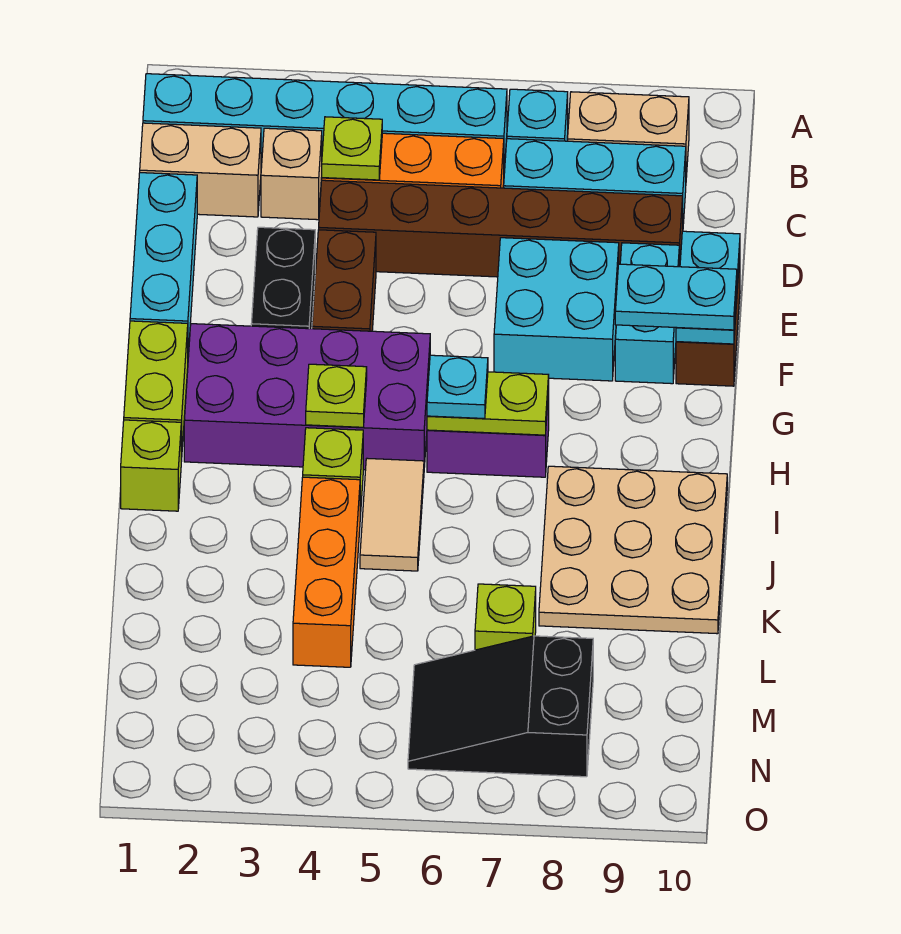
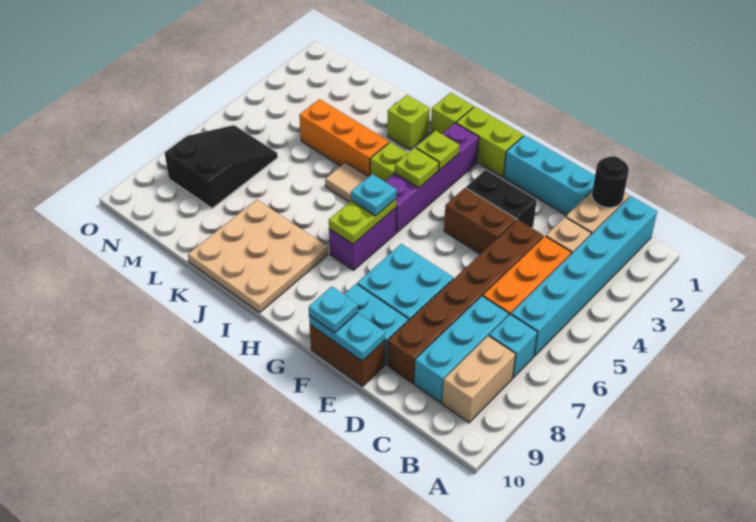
none -> black round brick C1 level 2
lime plate C4 level 2 -> lime plate H3 level 2
cyan plate F9:F10 level 3 -> cyan plate F10 level 3
purple brick G2:H5 level 1 -> purple brick H2:H5 level 1
lime brick L7 level 1 -> lime brick J2 level 1

